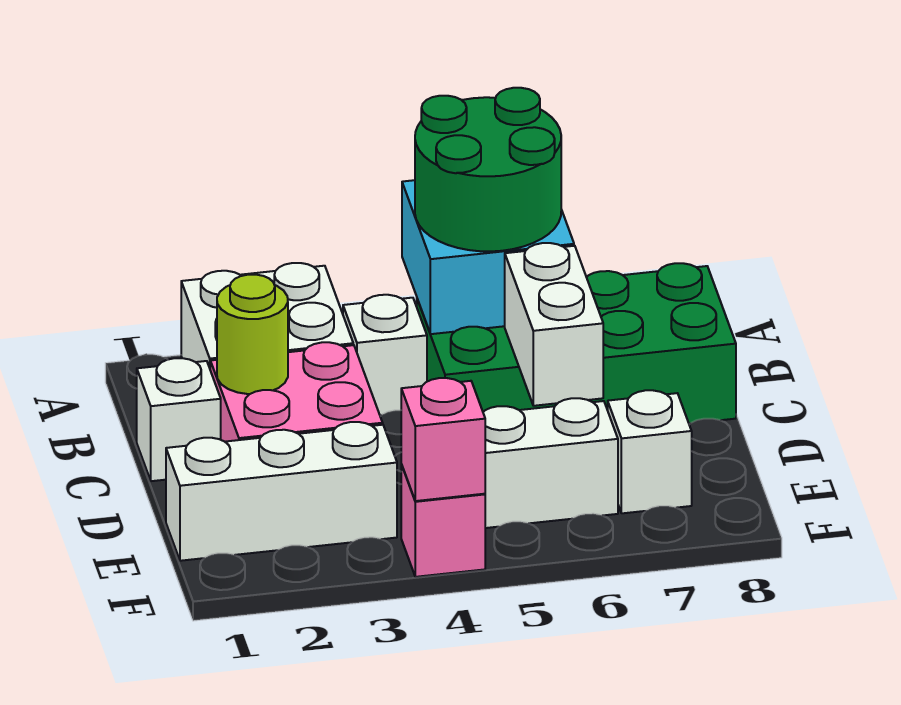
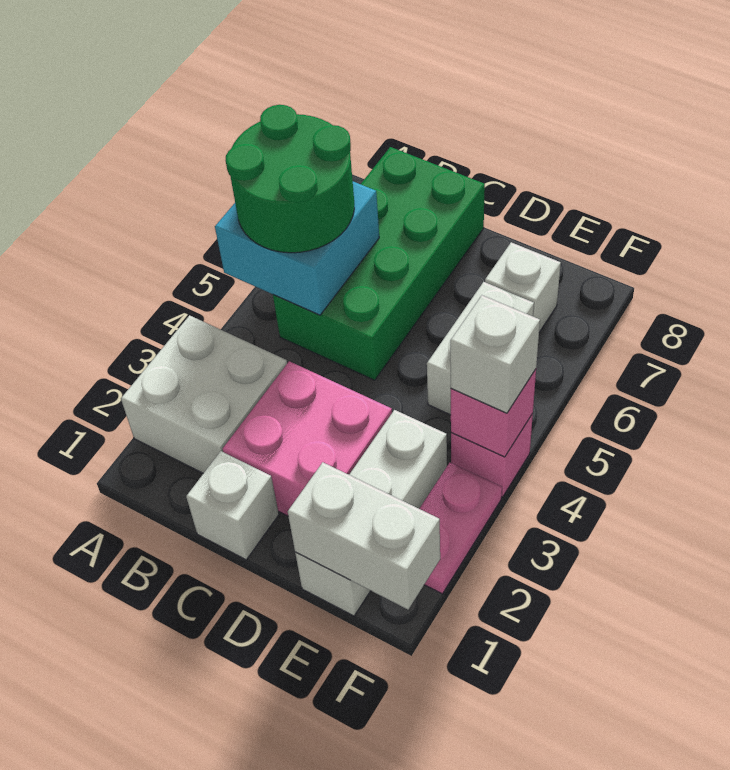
white brick B4 level 1 -> white brick F4 level 3
lime round brick C2 level 2 -> none
white brick C6:D6 level 2 -> white brick E1:F1 level 2
none -> pink plate F2:F3 level 1

